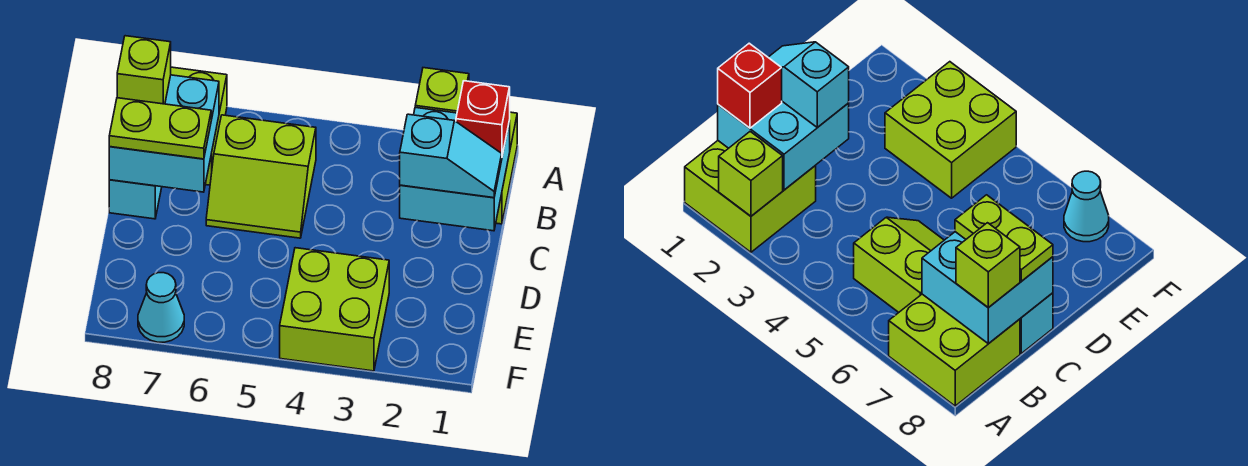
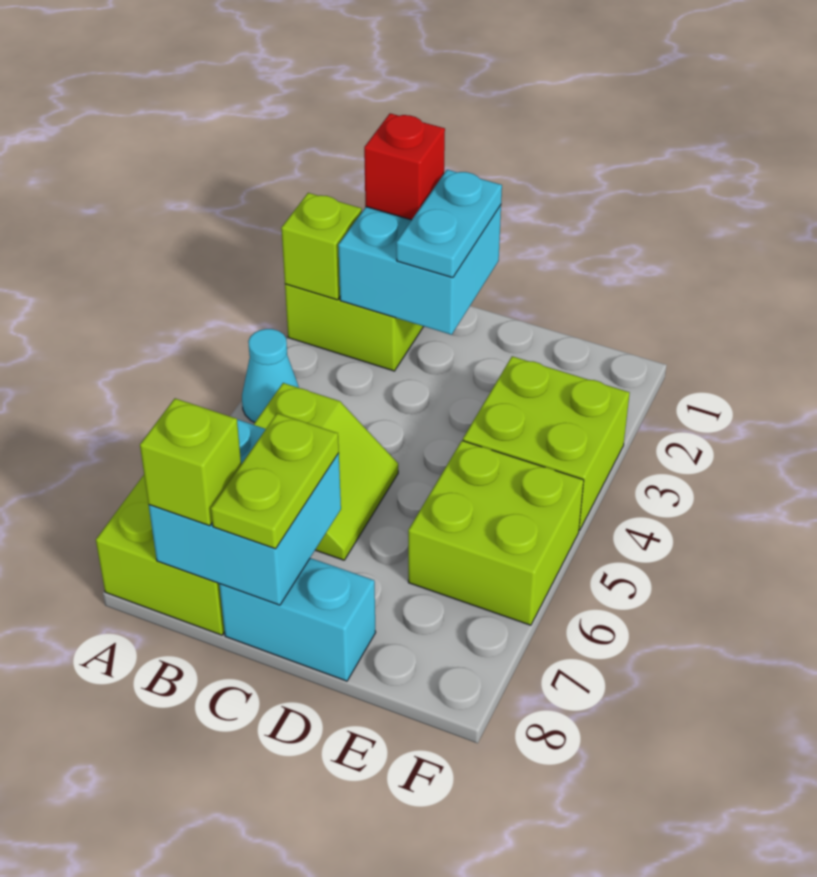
cyan slope C1:C2 level 3 top 2 -> cyan plate C1:C2 level 3
cyan brick C8 level 1 -> cyan brick C8:D8 level 1
none -> lime brick E5:F6 level 1
cyan cone F7 level 1 -> cyan cone A4 level 1

